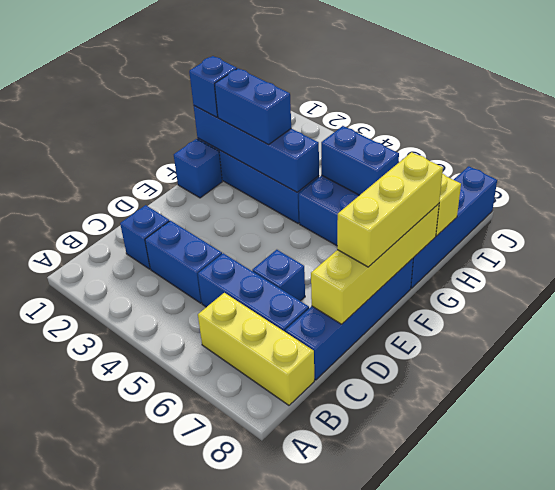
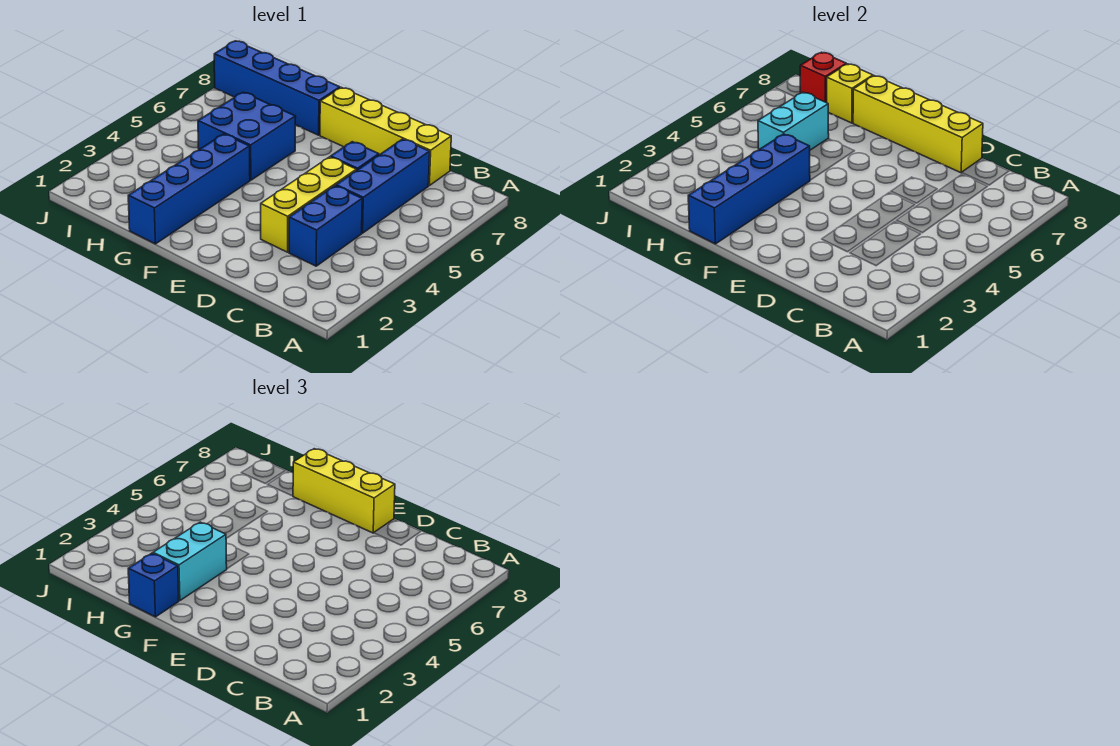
yellow brick B6:B8 level 1 -> yellow brick D3:D5 level 1
blue brick C2 level 1 -> none
blue brick C8:F8 level 1 -> yellow brick C8:F8 level 1
blue brick F1 level 1 -> none
blue brick G2:G3 level 3 -> cyan brick G2:G3 level 3
blue brick H5:H6 level 2 -> cyan brick H5:H6 level 2
none -> red brick I8 level 2

